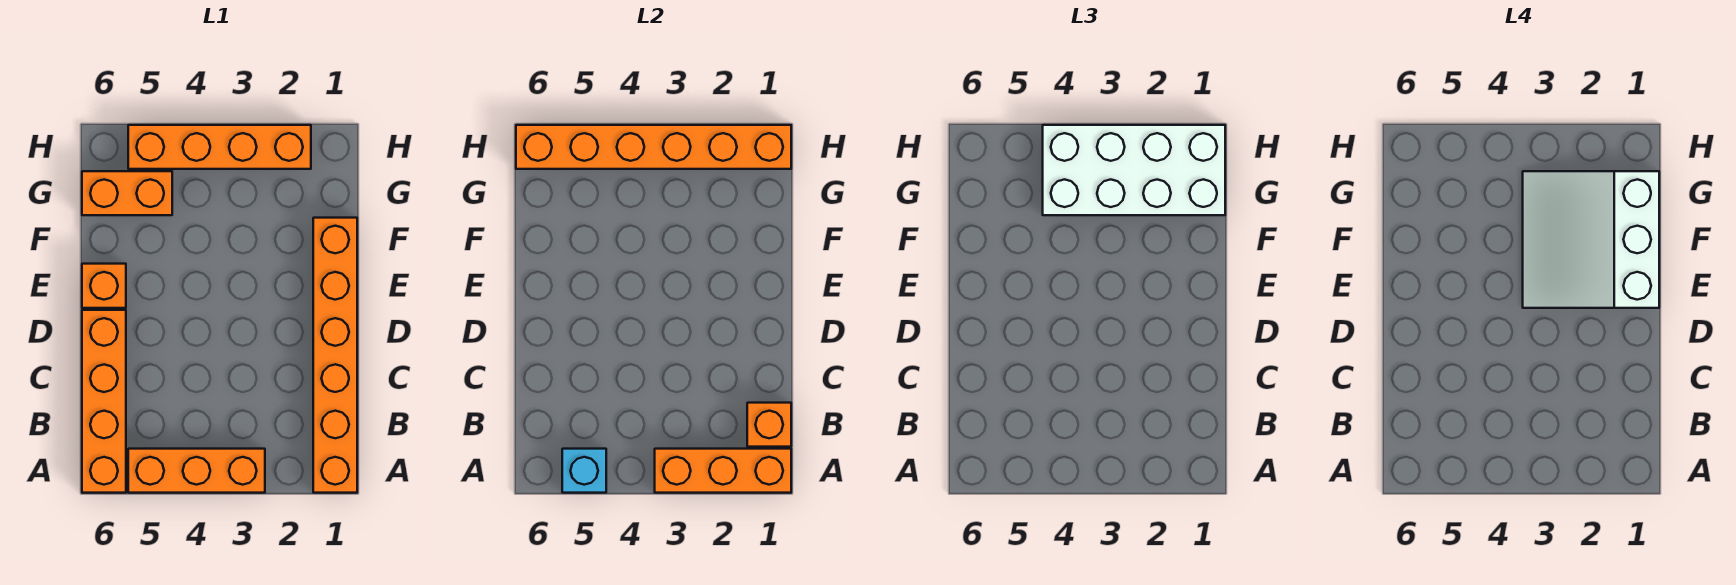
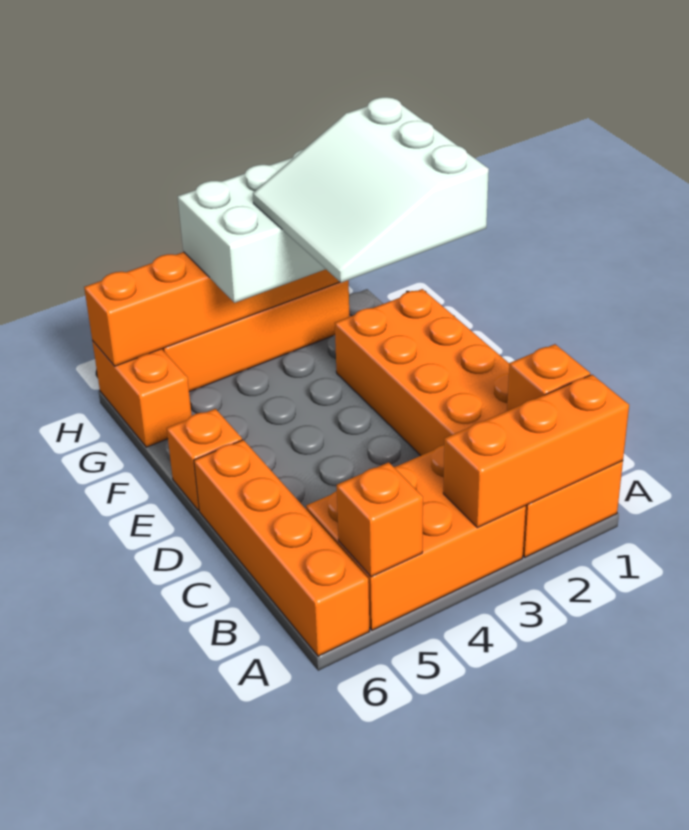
orange brick A1:F1 level 1 -> orange brick A1:F2 level 1
orange brick A3:A5 level 1 -> orange brick A3:B5 level 1
cyan brick A5 level 2 -> orange brick A5 level 2
orange brick G5:G6 level 1 -> orange brick G6:H6 level 1

